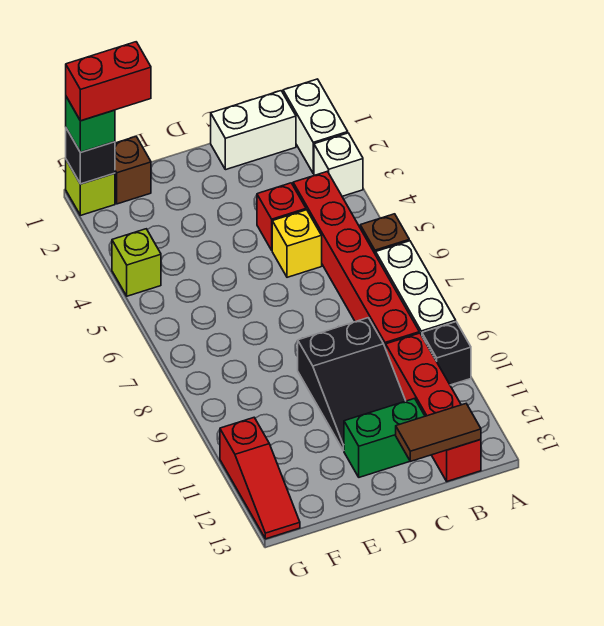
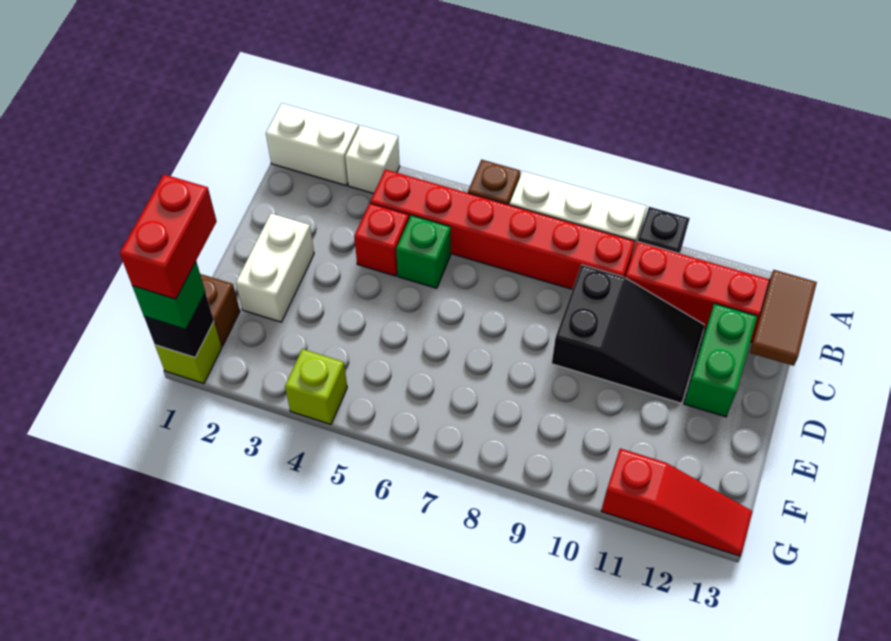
white brick B1:C1 level 1 -> white brick D2:E2 level 1
yellow brick C5 level 1 -> green brick C5 level 1

